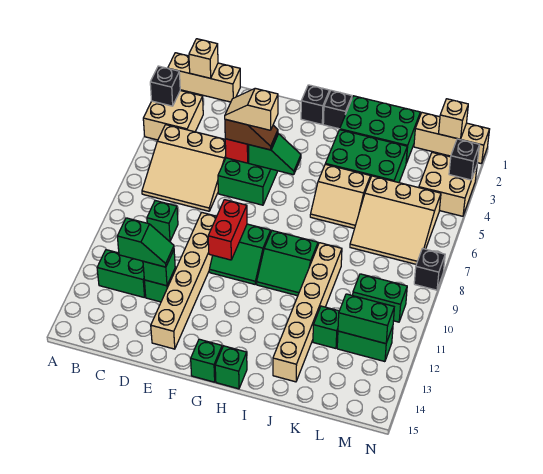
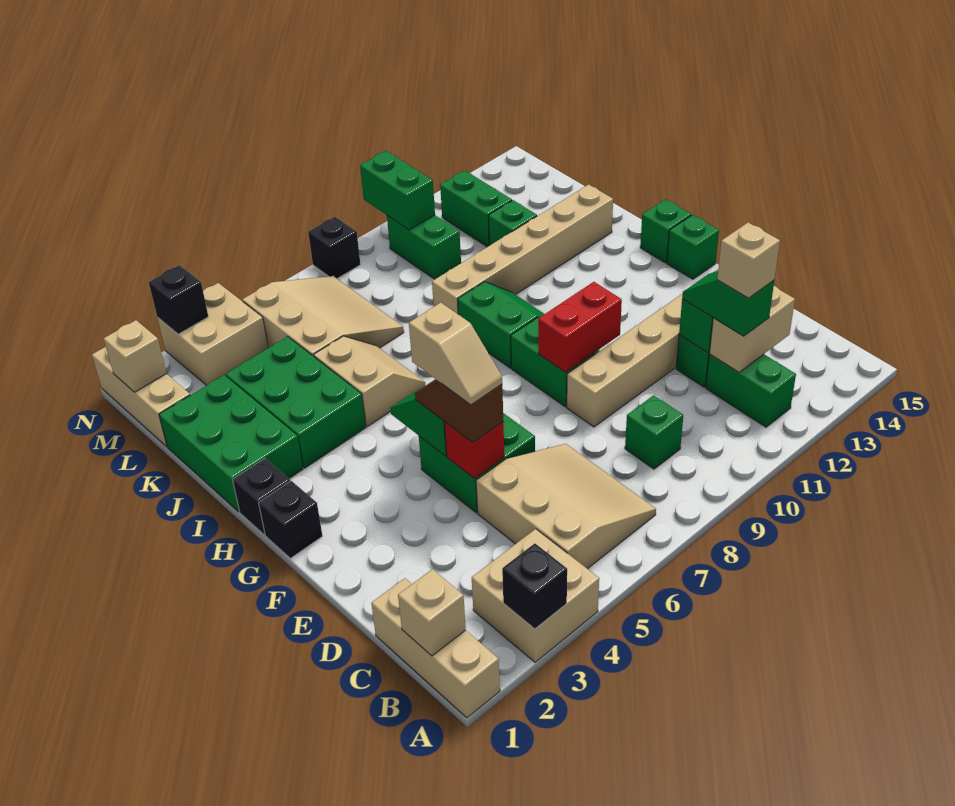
none -> tan brick C12:C13 level 2
none -> tan brick C12 level 4
green brick L12:M12 level 2 -> green brick M10:N10 level 2

